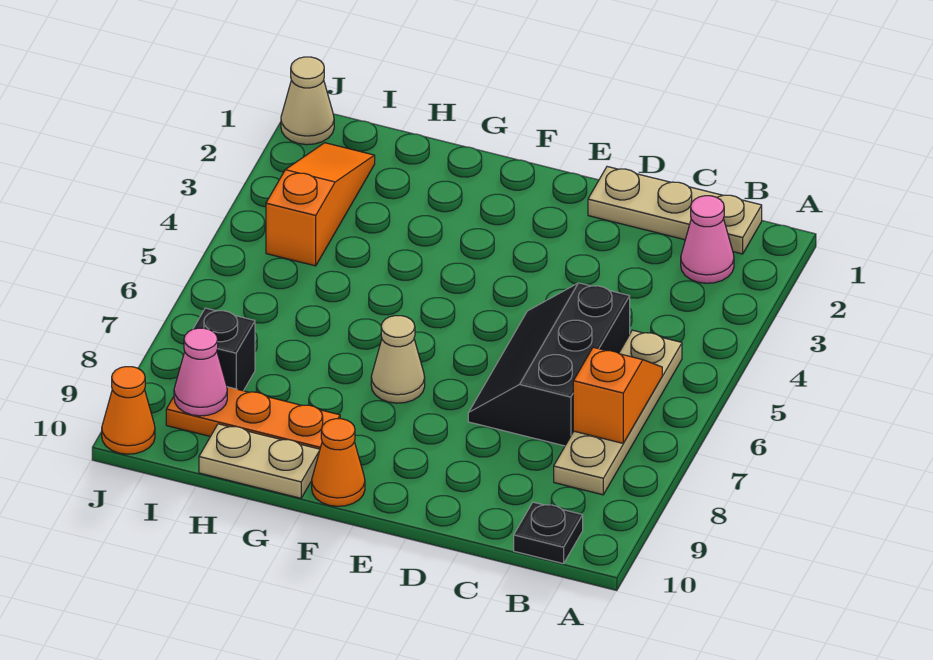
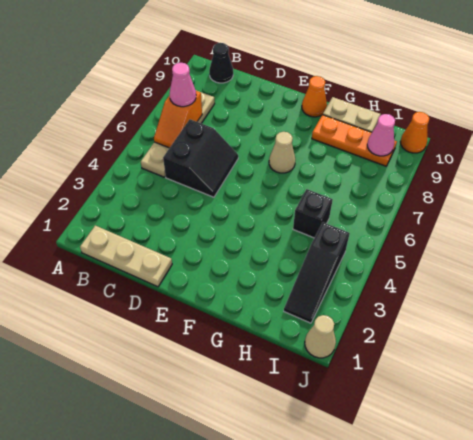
pink cone B2 level 1 -> pink cone B7 level 3
black plate B10 level 1 -> black cone B10 level 1
black slope C5:D7 level 1 top C -> black slope C5:D6 level 1 top C
orange slope I2:I4 level 1 top 4 -> black slope I2:I4 level 1 top 4
black brick I8 level 1 -> black brick H5 level 1

